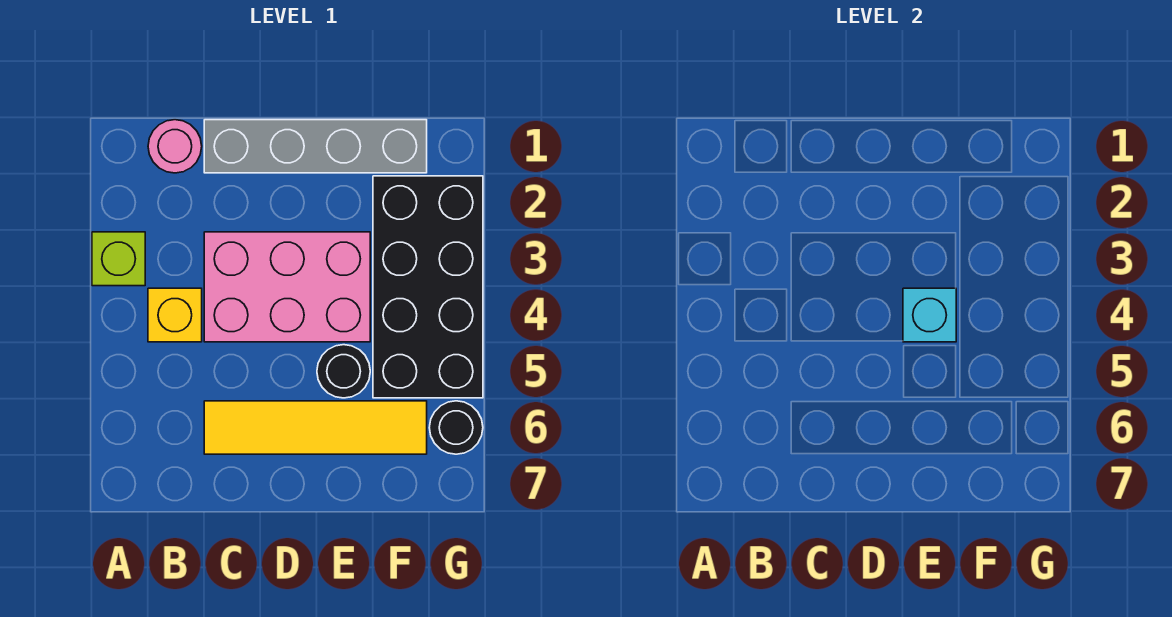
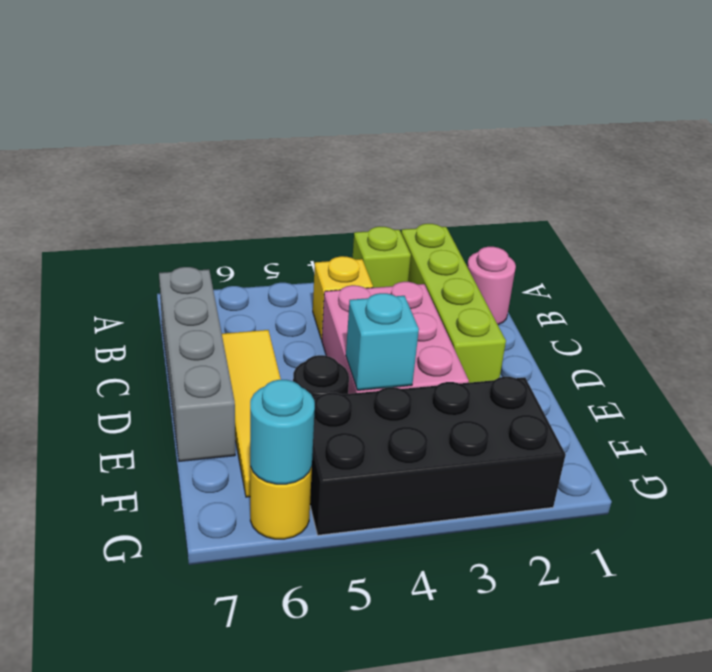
none -> lime brick A2:D2 level 1
grey brick C1:F1 level 1 -> grey brick B7:E7 level 1
black round brick G6 level 1 -> yellow round brick G6 level 1
none -> cyan round brick G6 level 2

